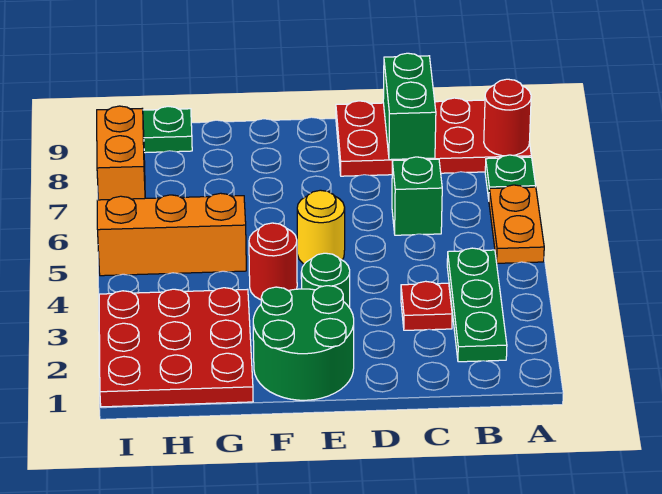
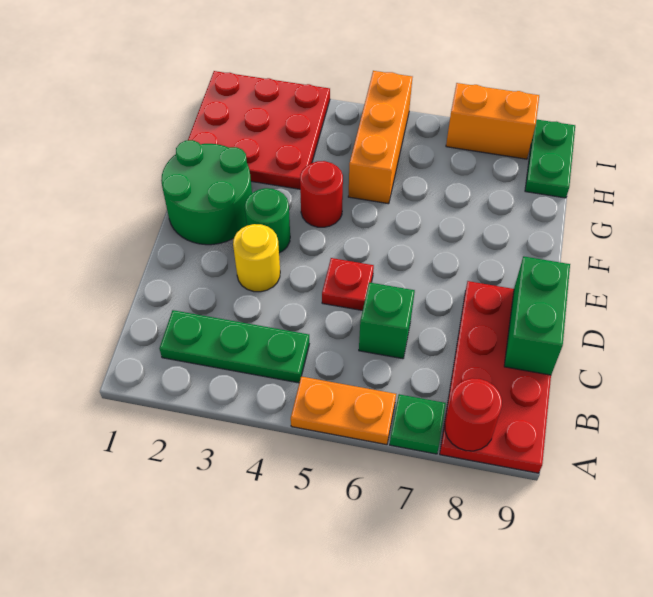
red plate C3 level 1 -> red plate D5 level 1
green brick C8:C9 level 2 -> green brick C9:D9 level 2
yellow round brick E5 level 1 -> yellow round brick D3 level 1

